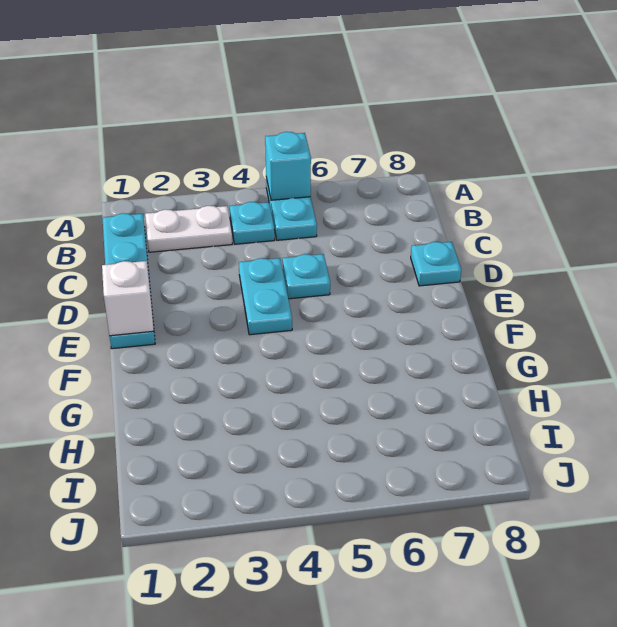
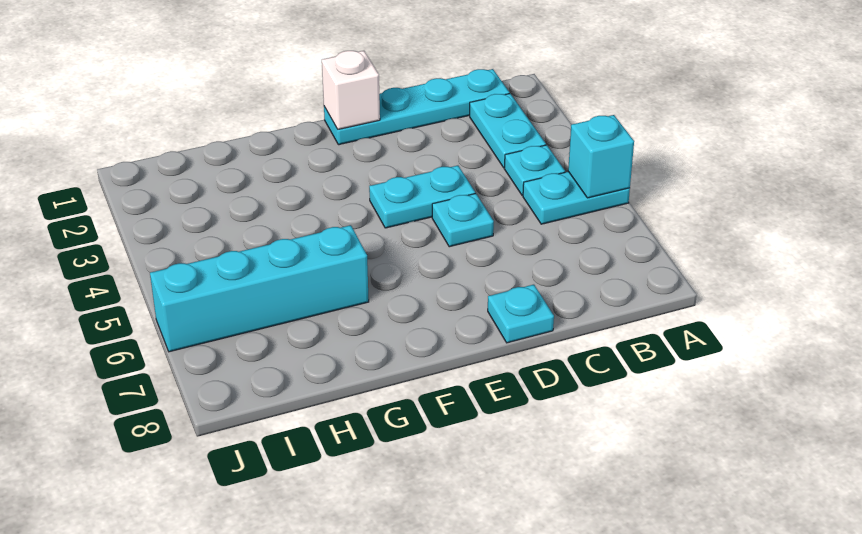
white plate B2:B3 level 1 -> cyan plate B2:B3 level 1
none -> cyan brick G6:J6 level 1

